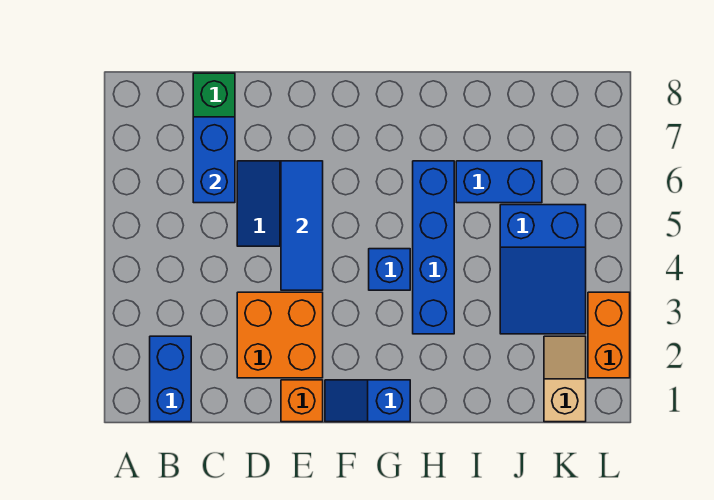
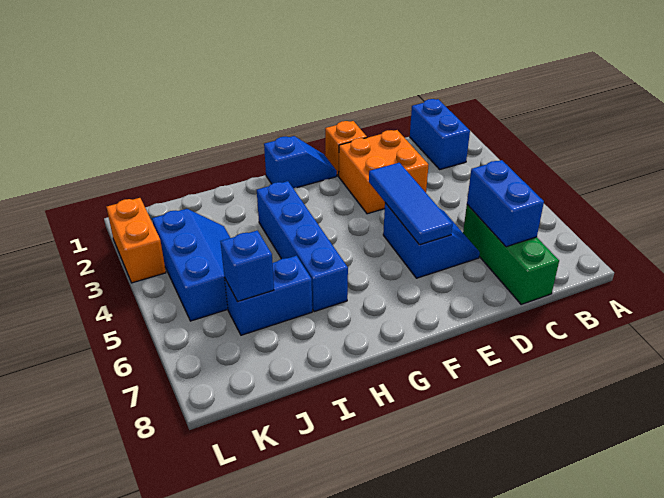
blue brick G4 level 1 -> blue brick J6 level 2
blue slope J3:K5 level 1 top 5 -> blue slope J3:K5 level 1 top K
tan slope K1:K2 level 1 top 1 -> none

